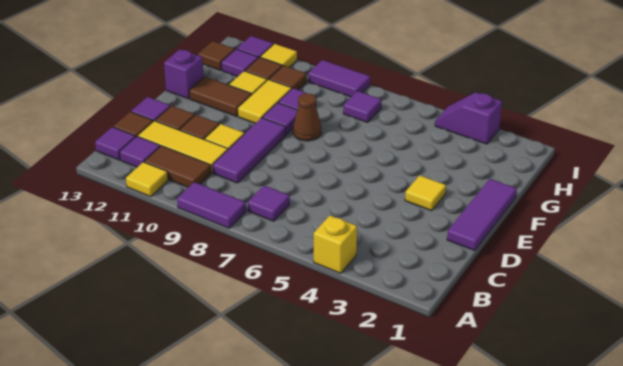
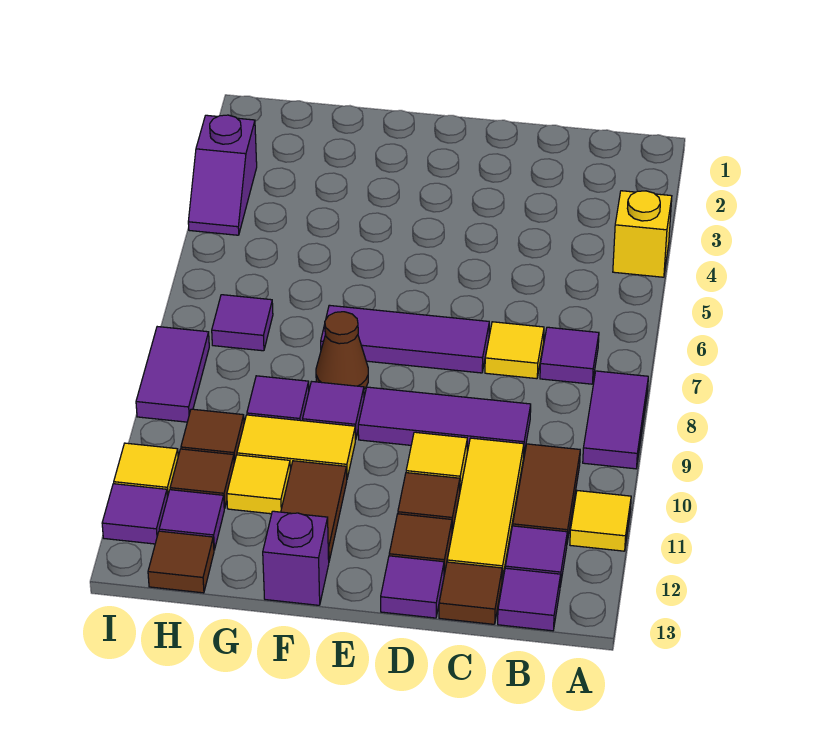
purple tile D1:F1 level 1 -> purple tile D7:F7 level 1
yellow tile E3 level 1 -> yellow tile C7 level 1

